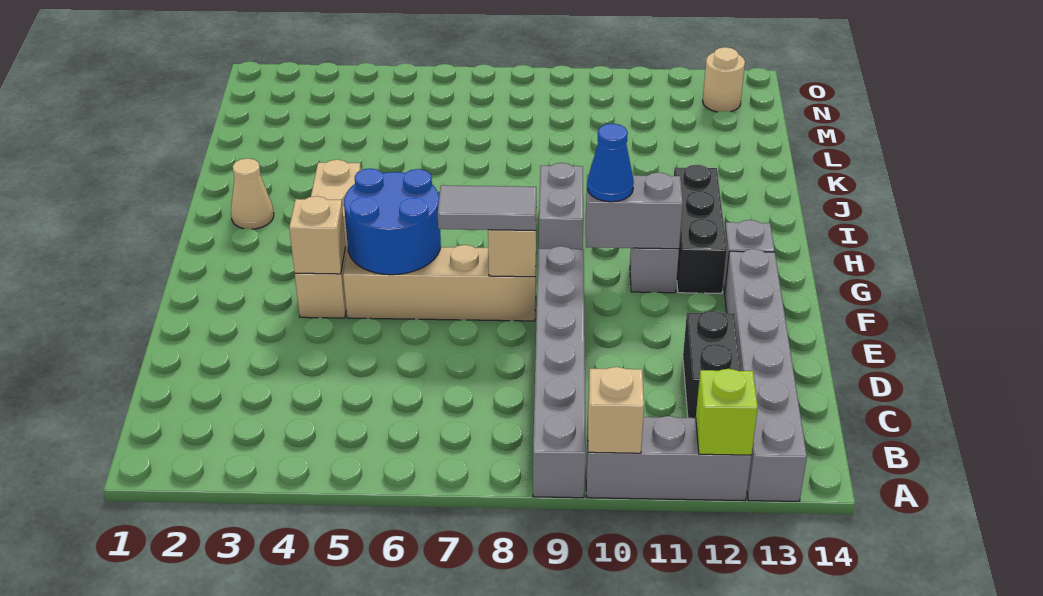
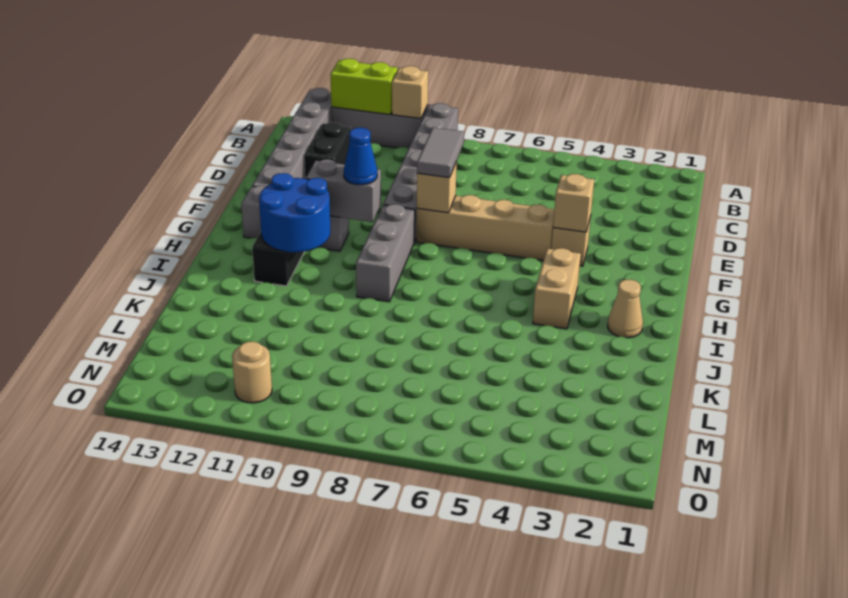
lime brick A12 level 2 -> lime brick A11:A12 level 2
blue round brick F5:G6 level 2 -> blue round brick H11:I12 level 2
grey tile F7:F8 level 3 -> grey tile E8:F8 level 3
grey brick H9:I9 level 1 -> grey brick G9:I9 level 1
tan round brick N13 level 1 -> tan round brick N11 level 1

